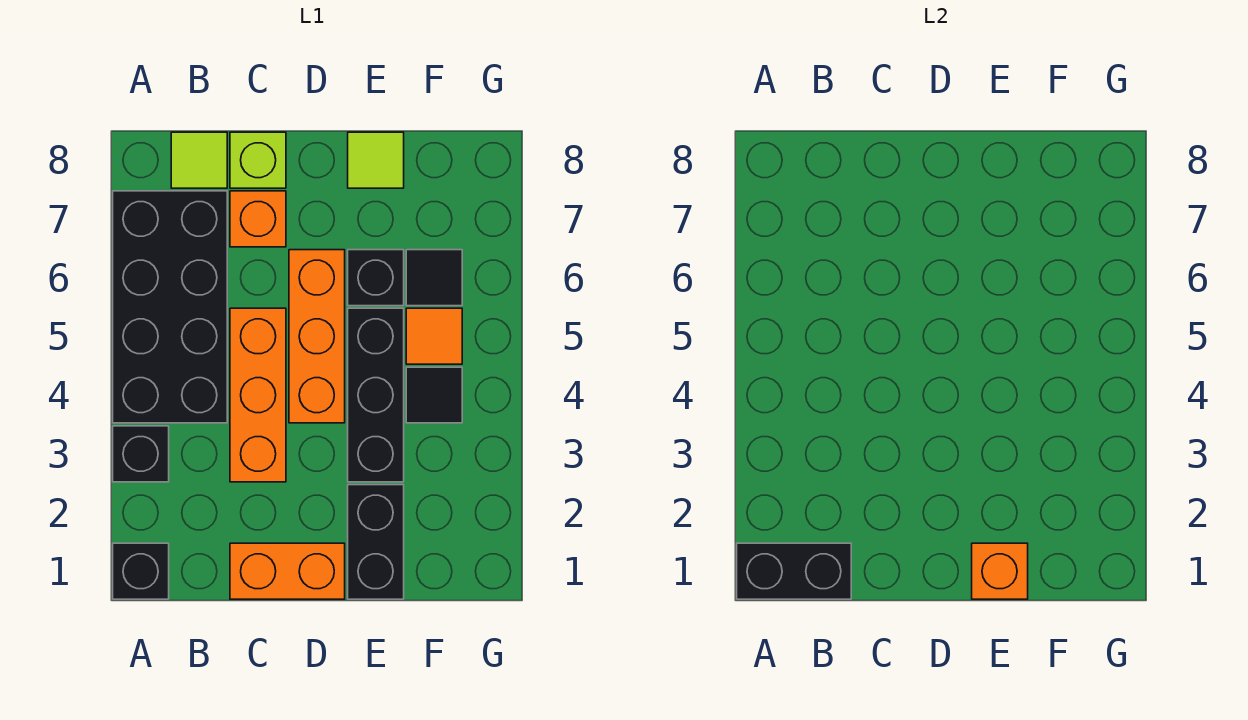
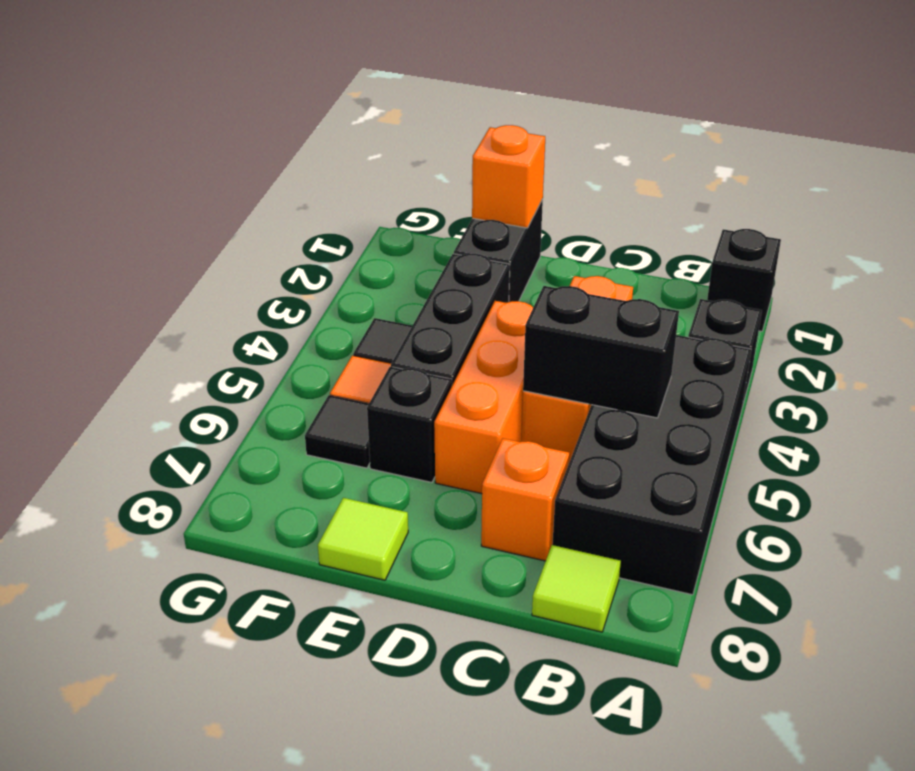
black brick A1:B1 level 2 -> black brick B5:C5 level 2
orange brick C1:D1 level 1 -> none
lime brick C8 level 1 -> none

